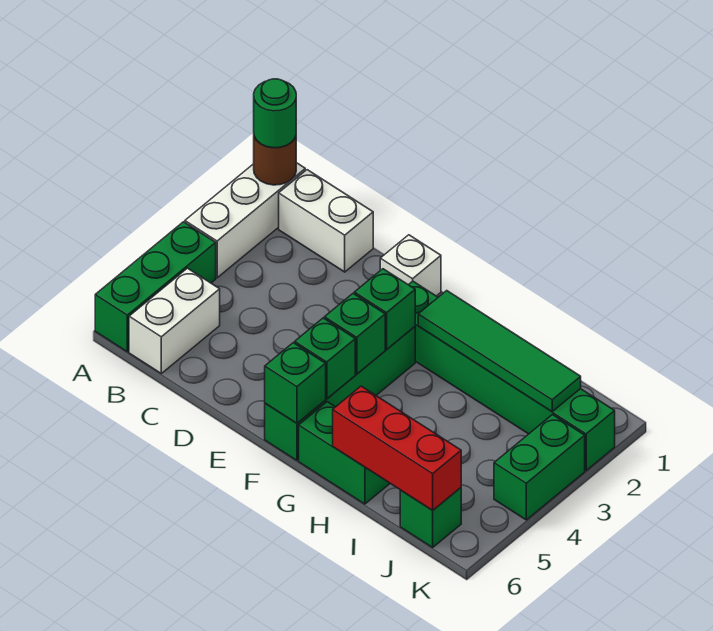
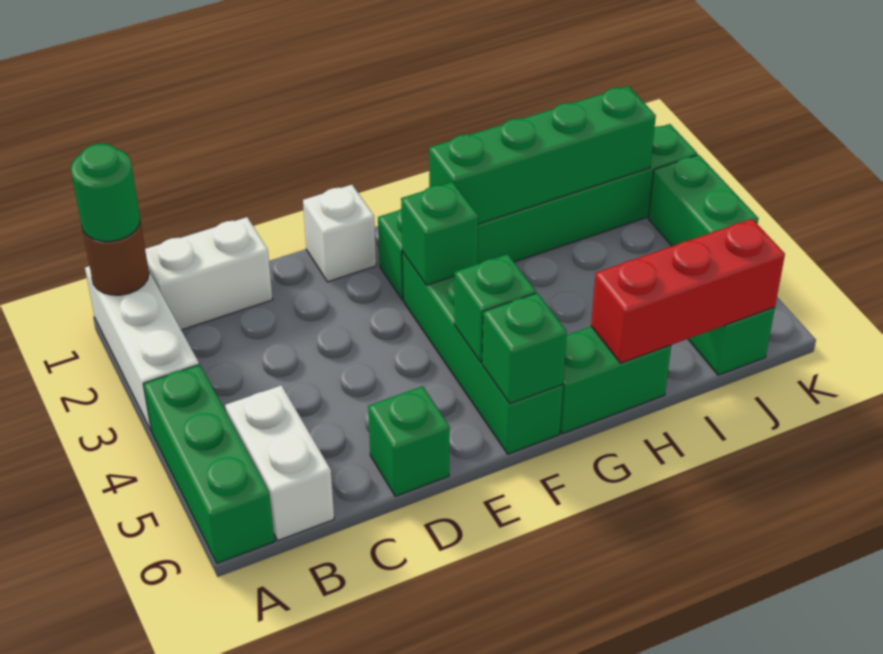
green brick F4 level 2 -> green brick D6 level 1
green tile G2:J2 level 2 -> green brick G2:J2 level 2

